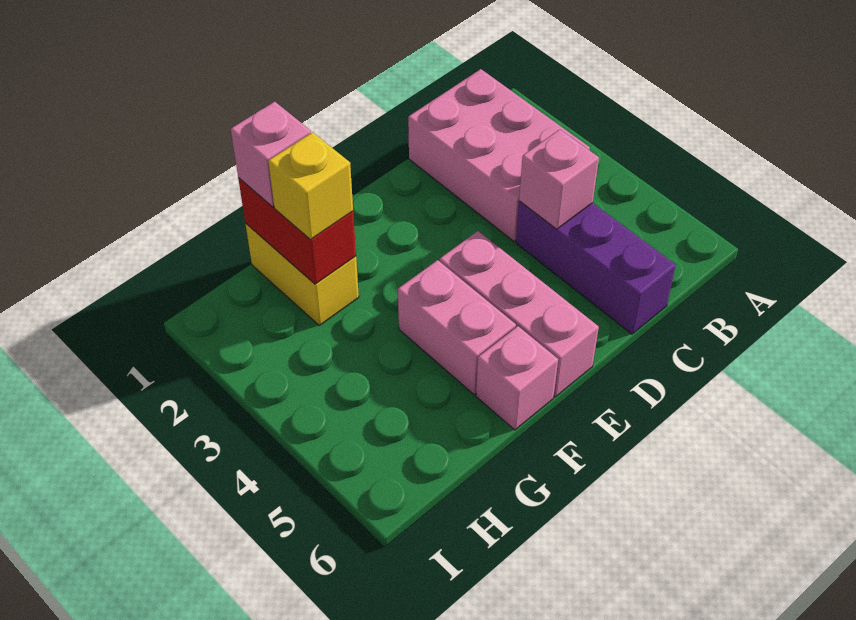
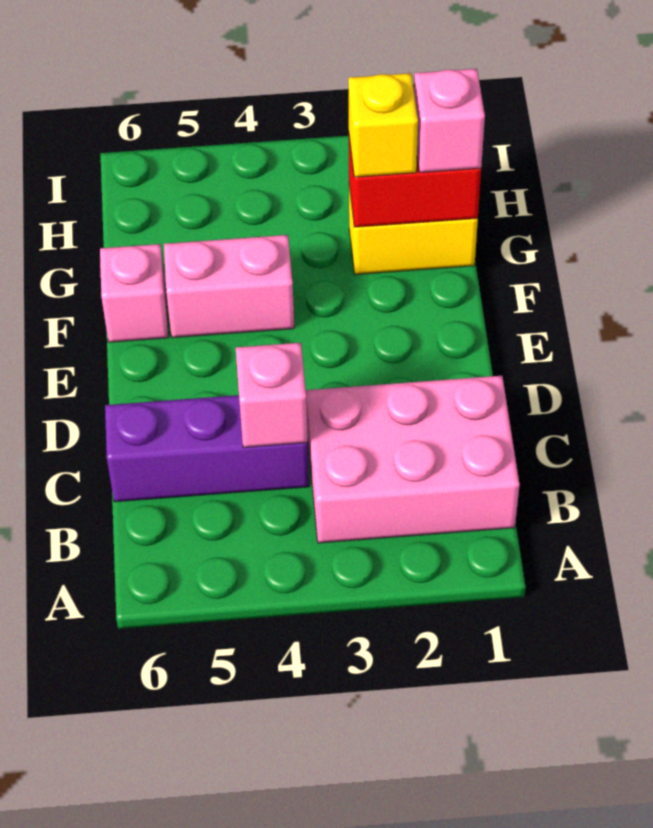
pink brick E4:E6 level 1 -> none

